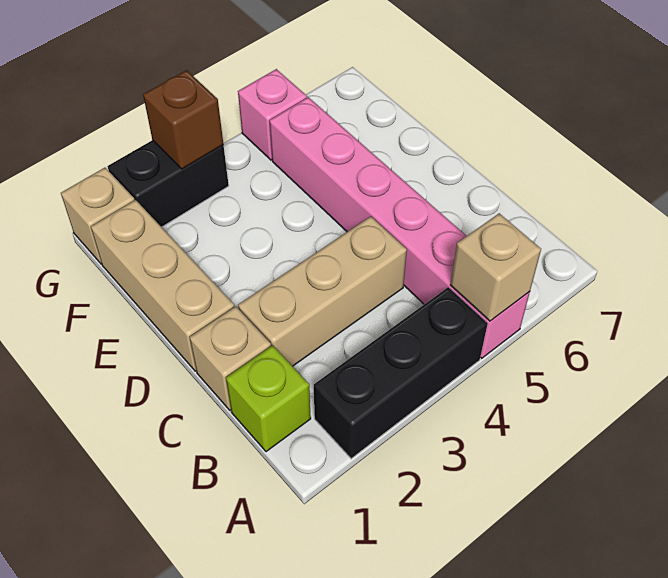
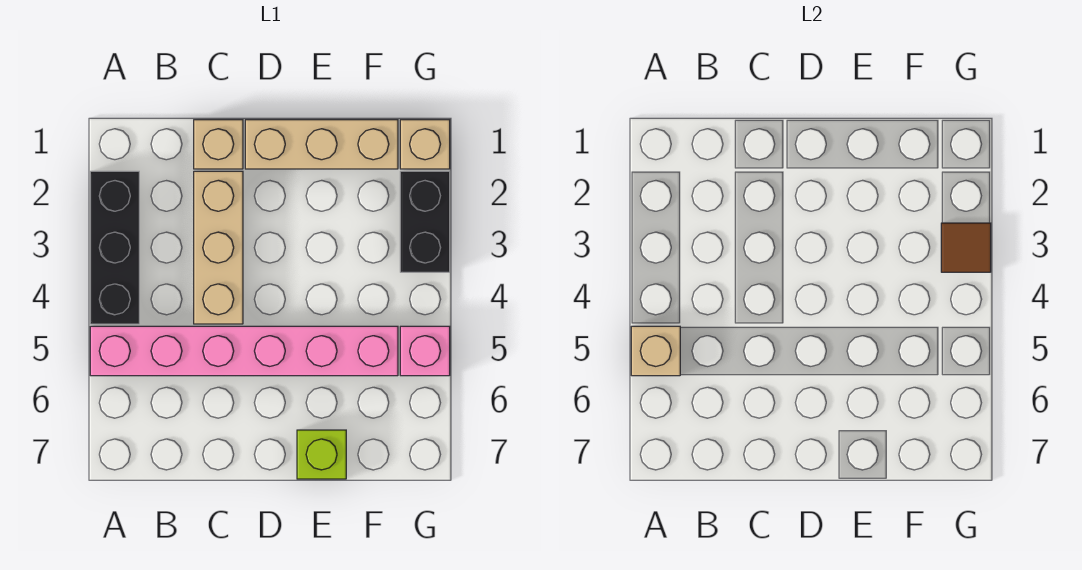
lime brick B1 level 1 -> lime brick E7 level 1
brown brick G3 level 2 -> brown tile G3 level 2

